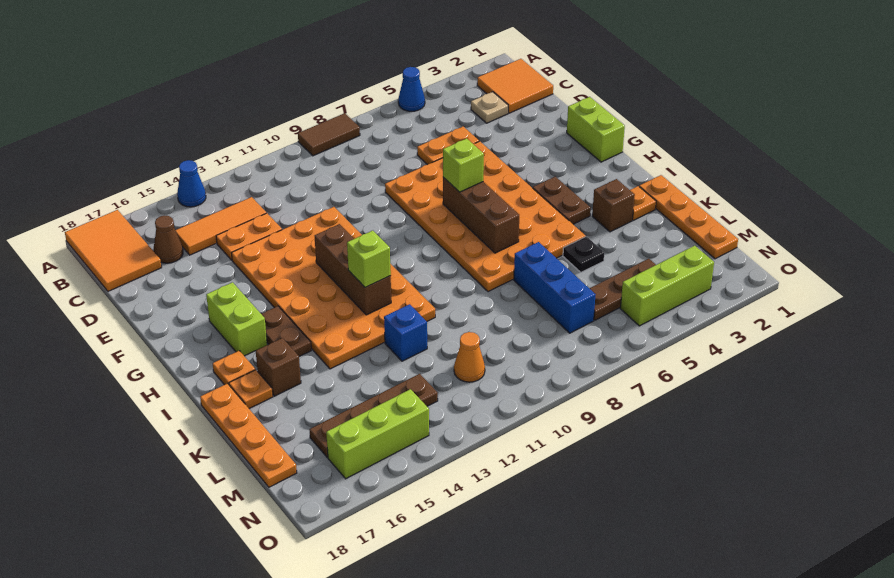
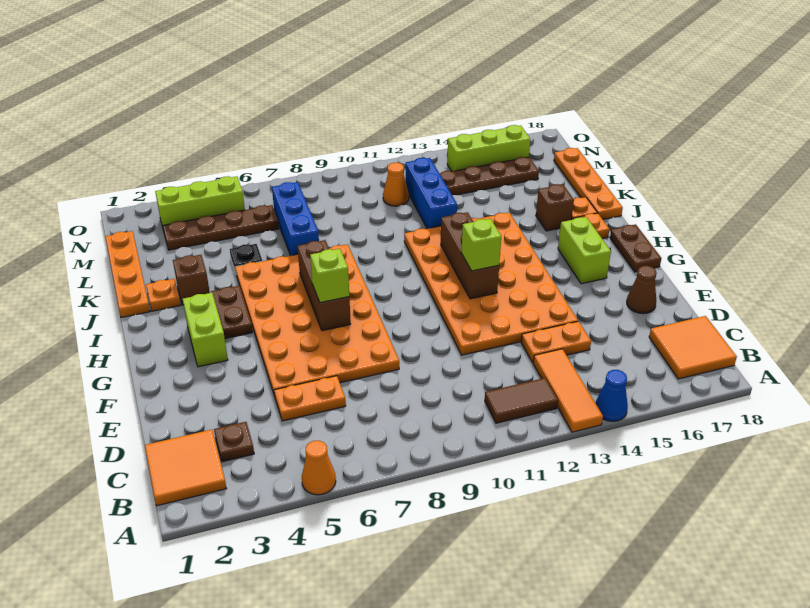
blue cone A5 level 1 -> orange cone A5 level 1
brown tile A8:A9 level 1 -> brown tile B11:B12 level 1
orange tile A17:C18 level 1 -> orange tile B17:C18 level 1
tan plate C3 level 1 -> brown plate C3 level 1
orange tile C13:C15 level 1 -> orange tile A13:C13 level 1
brown cone C16 level 1 -> brown cone E17 level 1
lime brick F1:G1 level 1 -> lime brick G3:H3 level 1
brown plate H15:I15 level 1 -> brown plate G18:H18 level 1
lime brick I12 level 3 -> lime brick G12 level 3
blue brick K12 level 1 -> blue brick K12:M12 level 1
brown plate M4:M6 level 1 -> brown plate M3:M6 level 1

